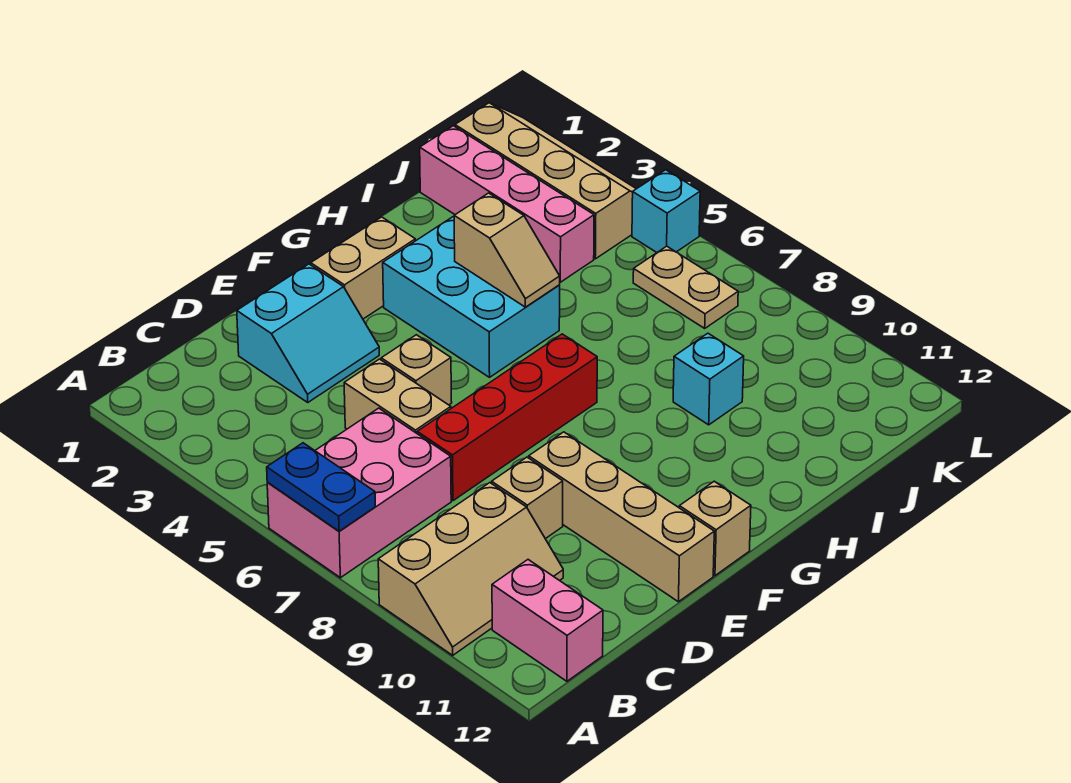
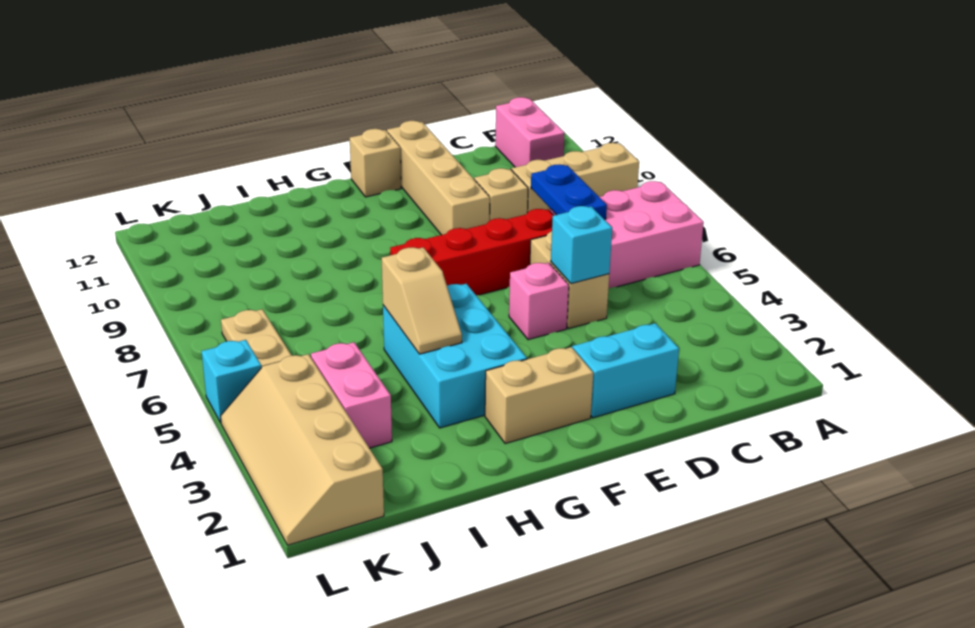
blue plate A6:A7 level 2 -> blue plate C7:C8 level 2
tan brick E5 level 1 -> pink brick E5 level 1
tan slope H4:H5 level 2 top 4 -> tan slope H4:H5 level 2 top 5
cyan brick I9 level 1 -> cyan brick D5 level 2
pink brick J1:J4 level 1 -> pink brick J3:J4 level 1

